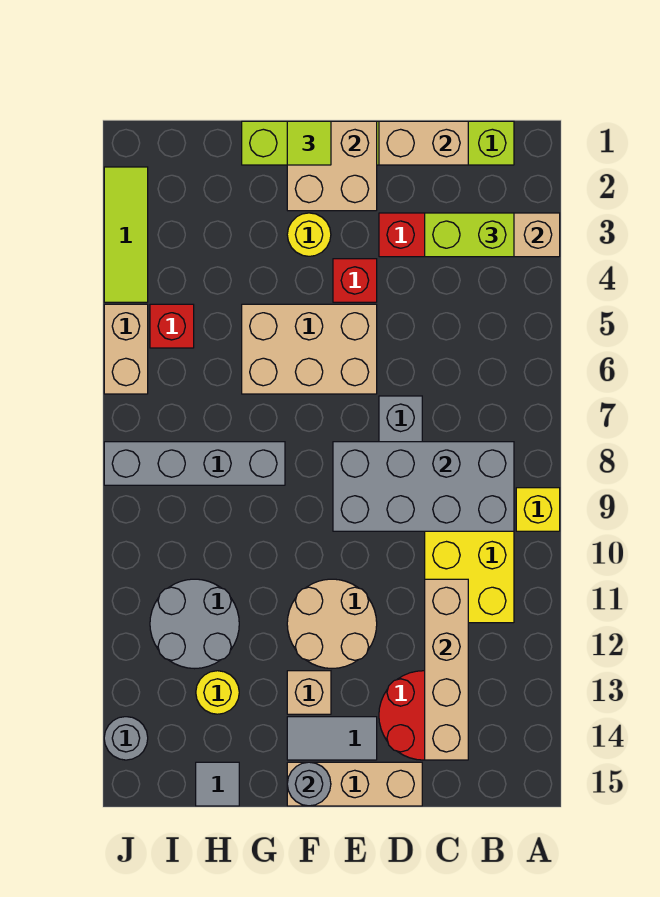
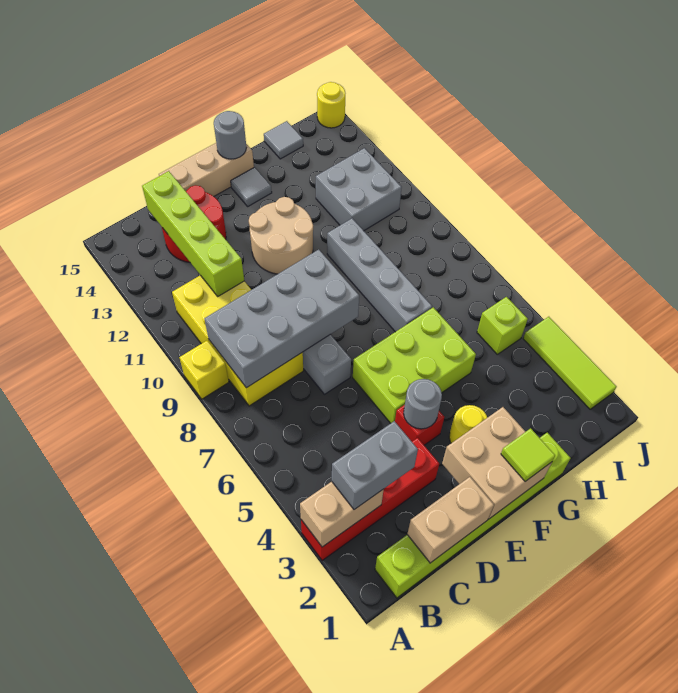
lime brick B3:C3 level 3 -> grey brick B3:C3 level 3
tan brick C11:C14 level 2 -> lime brick C11:C14 level 2
tan brick E5:G6 level 1 -> lime brick E5:G6 level 1
grey tile E14:F14 level 1 -> grey tile F14 level 1
tan brick F13 level 1 -> none
grey brick G8:J8 level 1 -> grey brick G7:G10 level 1
grey round brick H11:I12 level 1 -> grey brick H11:I12 level 1
yellow round brick H13 level 1 -> yellow round brick J15 level 1
red brick I5 level 1 -> lime brick I5 level 1
tan brick J5:J6 level 1 -> none
grey round brick J14 level 1 -> grey round brick E4 level 2

